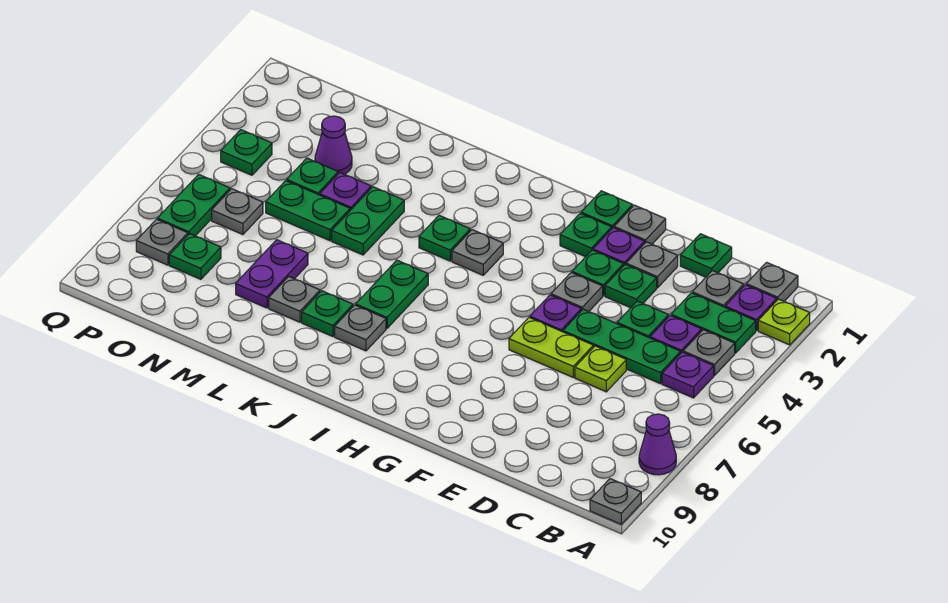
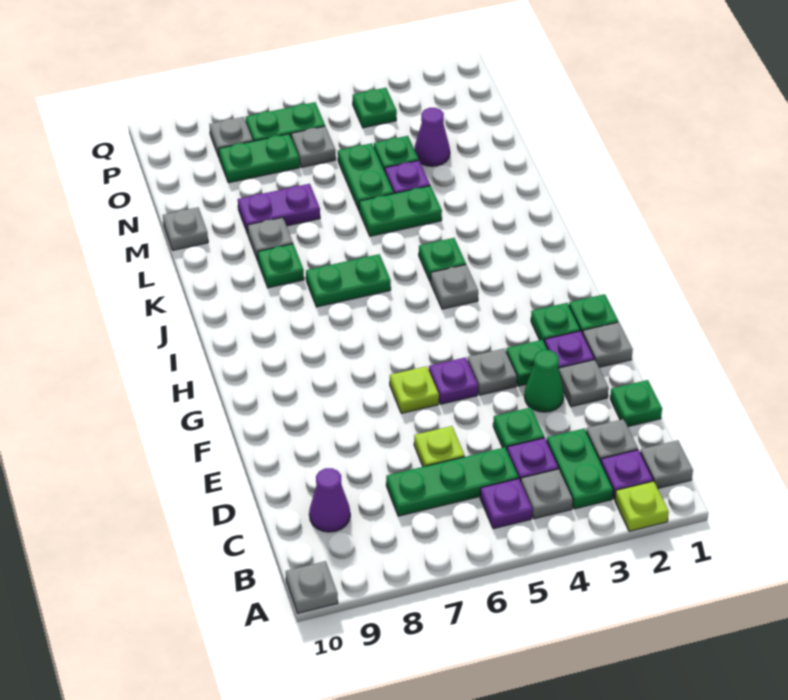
purple cone A8 level 1 -> purple cone C9 level 1
green plate C5:E5 level 1 -> green plate C5:C7 level 1
green plate E3 level 1 -> green cone E3 level 1
lime plate E6:F6 level 1 -> lime plate F6 level 1
grey plate J8 level 1 -> grey plate M10 level 1
green plate O8 level 1 -> green plate O7:O8 level 1

